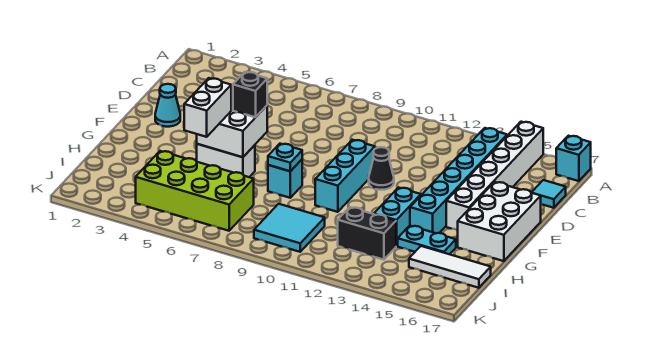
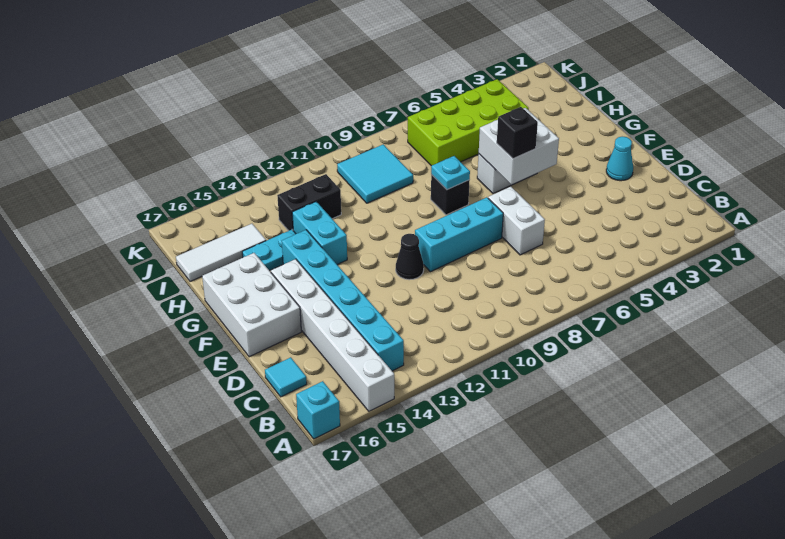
cyan brick E10:G10 level 1 -> cyan brick E8:E10 level 1
white brick G5:H5 level 3 -> white brick D7:E7 level 1
cyan brick G8 level 1 -> black brick G8 level 1

